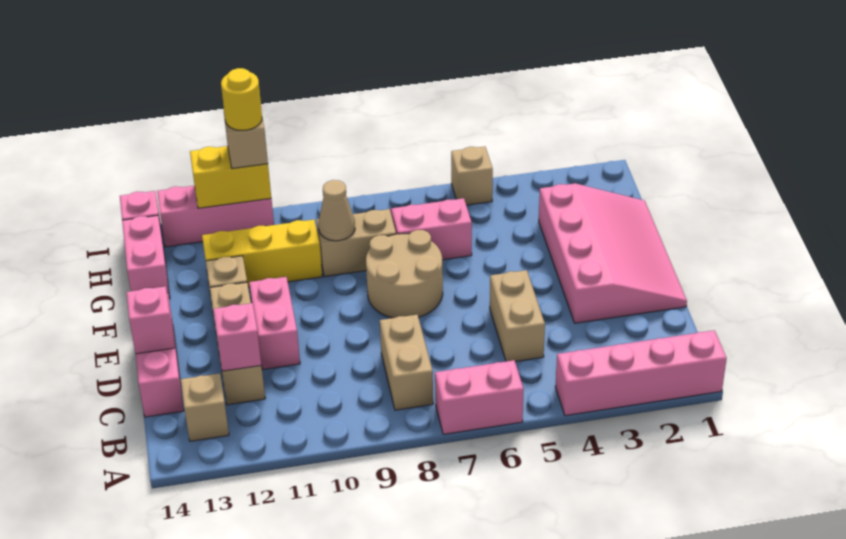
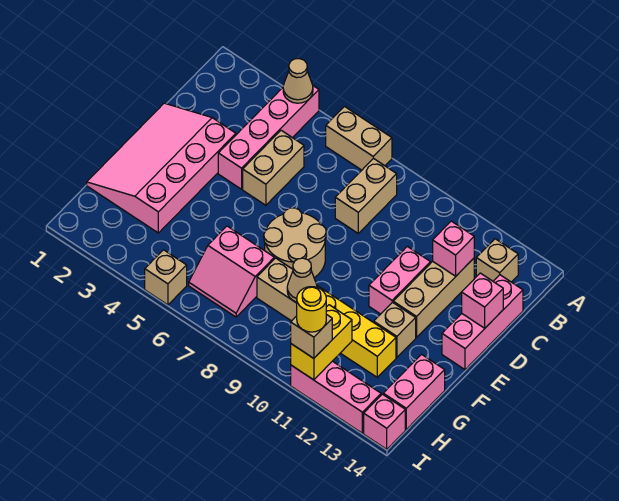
pink brick A1:A4 level 1 -> pink brick A4:D4 level 1
none -> tan cone A4 level 2
pink brick A6:A7 level 1 -> tan brick A6:A7 level 1
yellow brick I11:I12 level 2 -> yellow brick H11:I11 level 2

